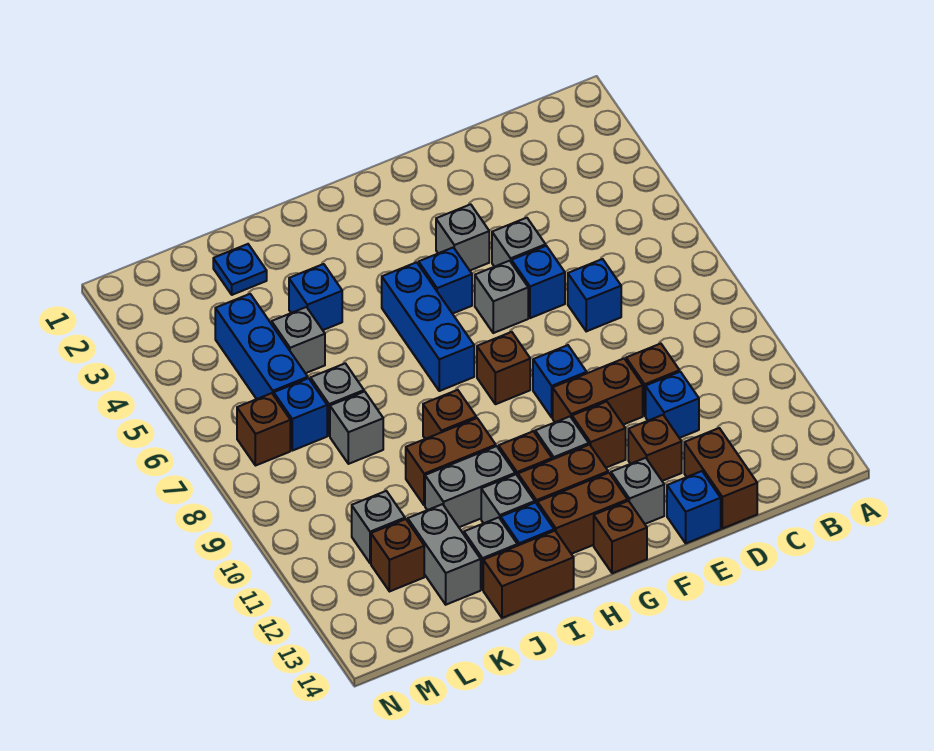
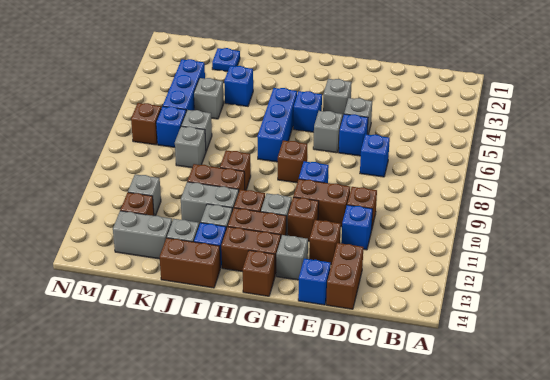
grey brick K12:K13 level 1 -> grey brick K13:L13 level 1

